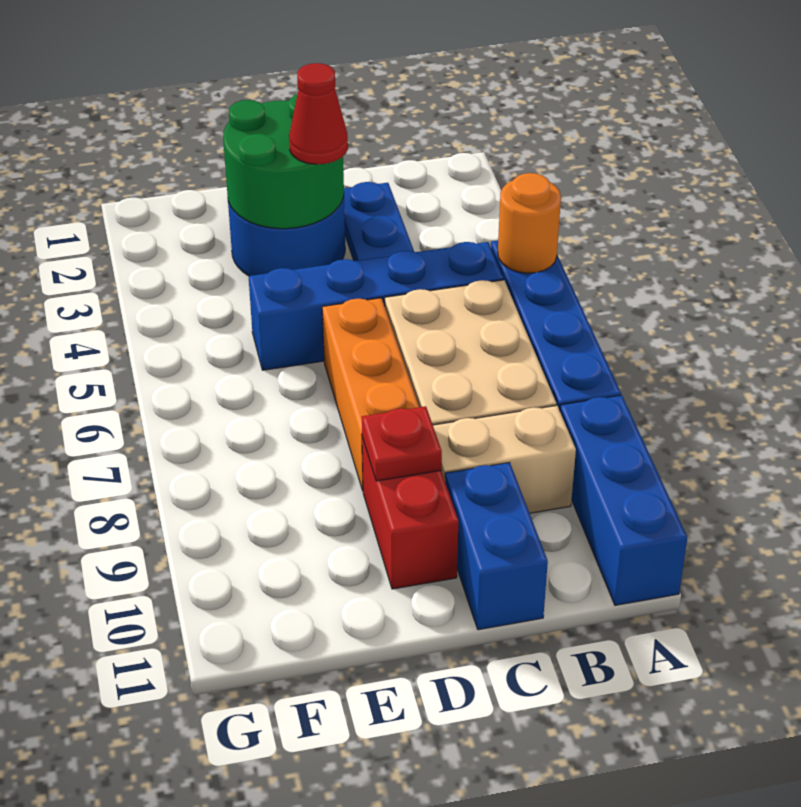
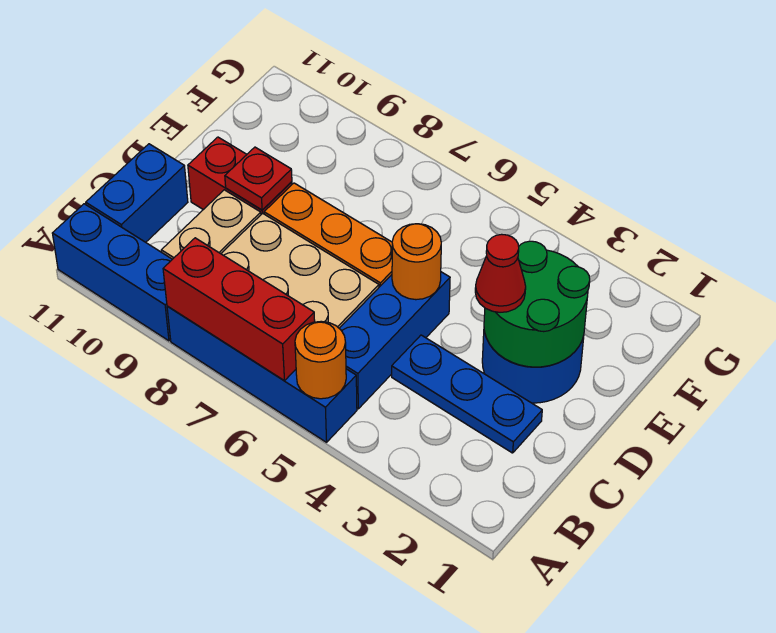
none -> red brick A6:A8 level 2
blue brick B5:E5 level 1 -> blue brick B5:D5 level 1
blue brick C10:C11 level 1 -> blue brick B11:C11 level 1
none -> orange round brick D5 level 2

